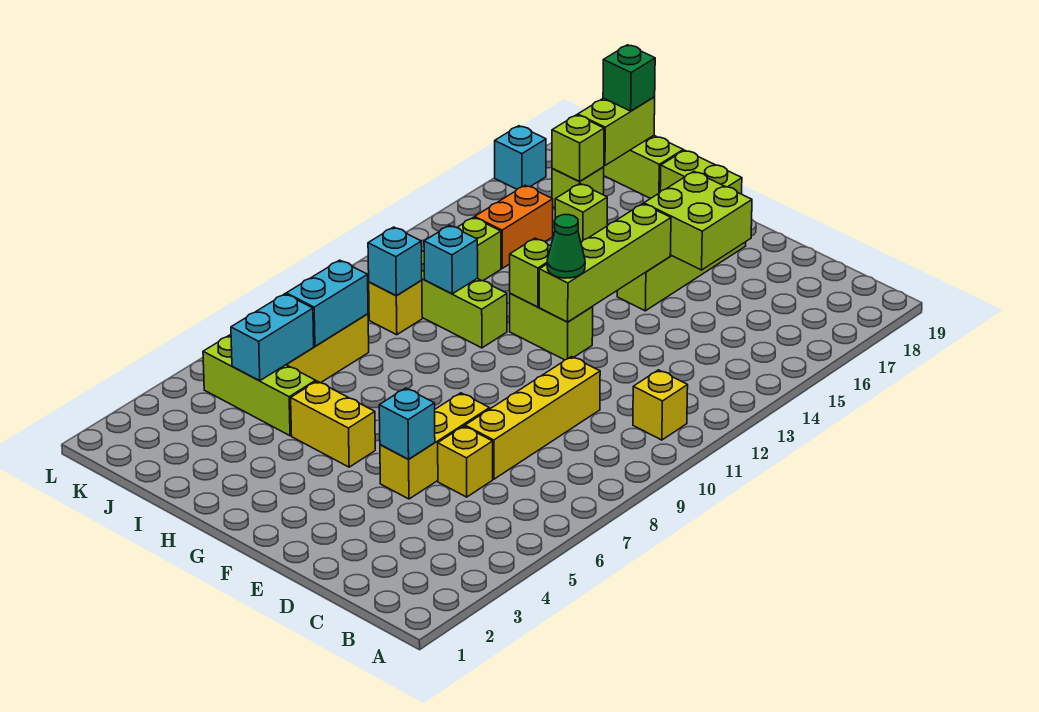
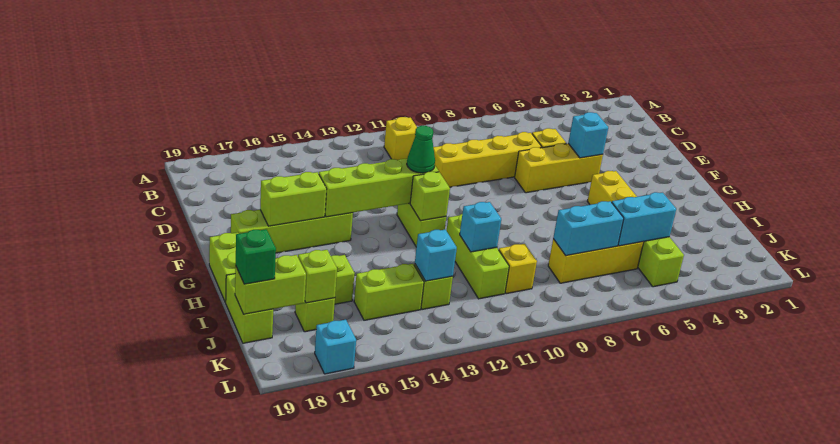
lime brick E16:F17 level 2 -> lime brick F16:F17 level 2
cyan brick J10 level 2 -> cyan brick J13 level 2
orange brick J14:J15 level 1 -> lime brick J14:J15 level 1

